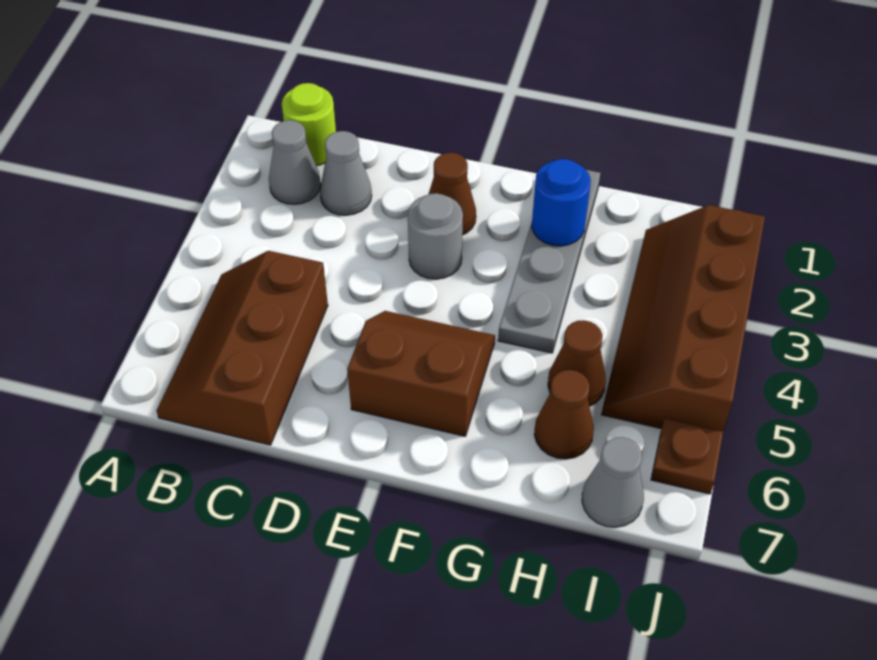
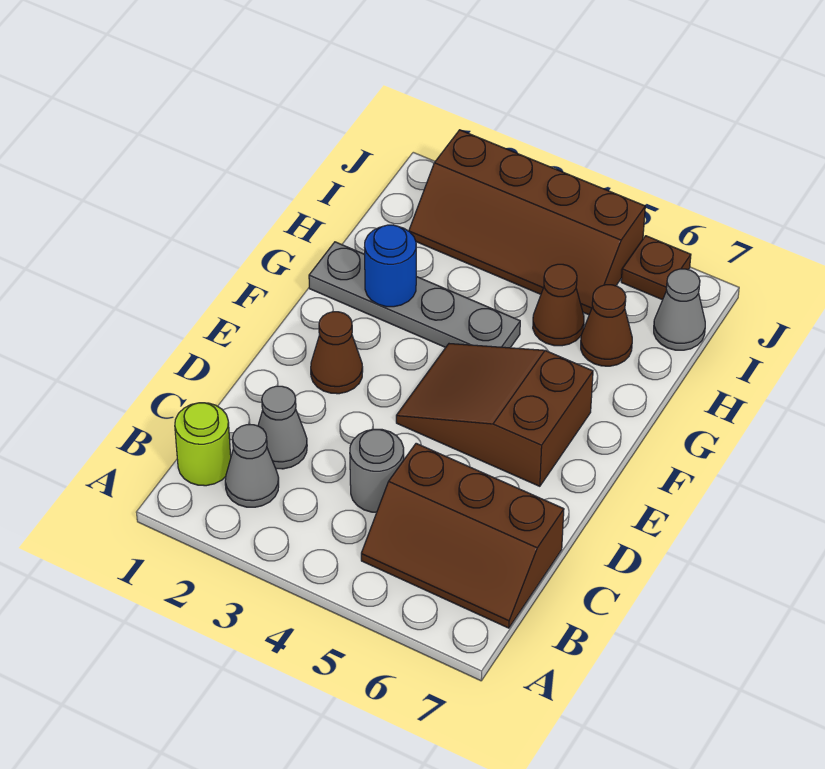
grey round brick E3 level 1 -> grey round brick C4 level 1
brown slope E5:F6 level 1 top 6 -> brown slope E4:F6 level 1 top 6

